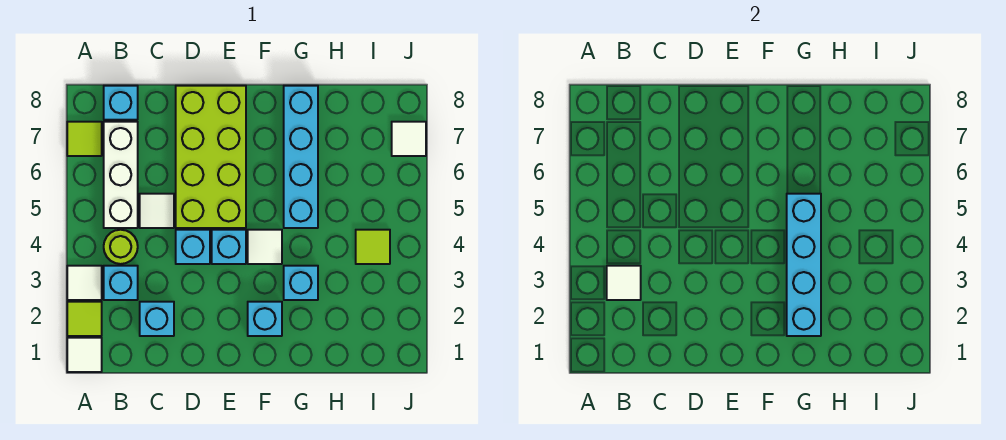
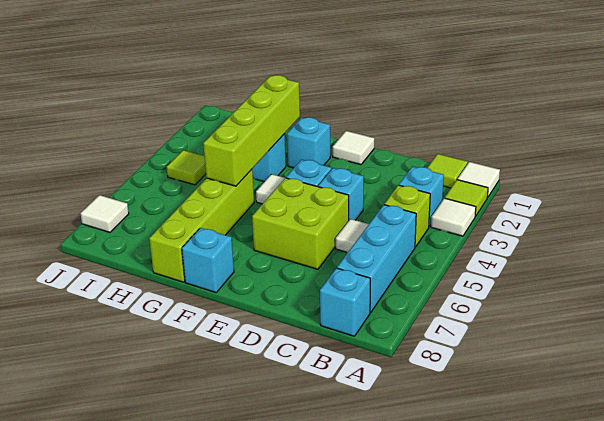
lime tile A7 level 1 -> lime tile B1 level 1
white tile B3 level 2 -> white tile E1 level 1
lime round brick B4 level 1 -> lime brick B4 level 1
white brick B5:B7 level 1 -> cyan brick B5:B7 level 1
cyan brick C2 level 1 -> cyan brick F8 level 1
lime brick D5:E8 level 1 -> lime brick D5:E6 level 1
cyan brick G2:G5 level 2 -> lime brick G2:G5 level 2
cyan brick G5:G8 level 1 -> lime brick G5:G8 level 1

